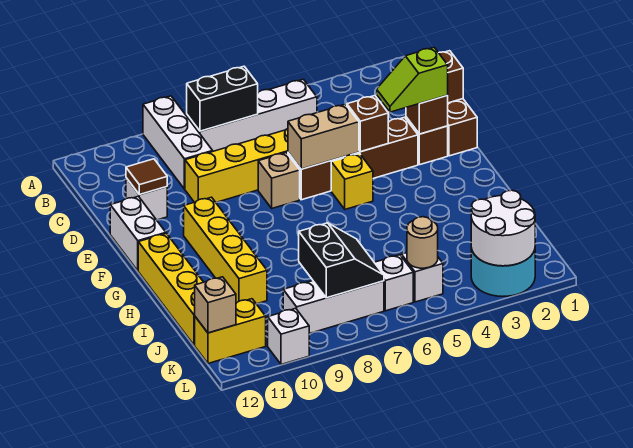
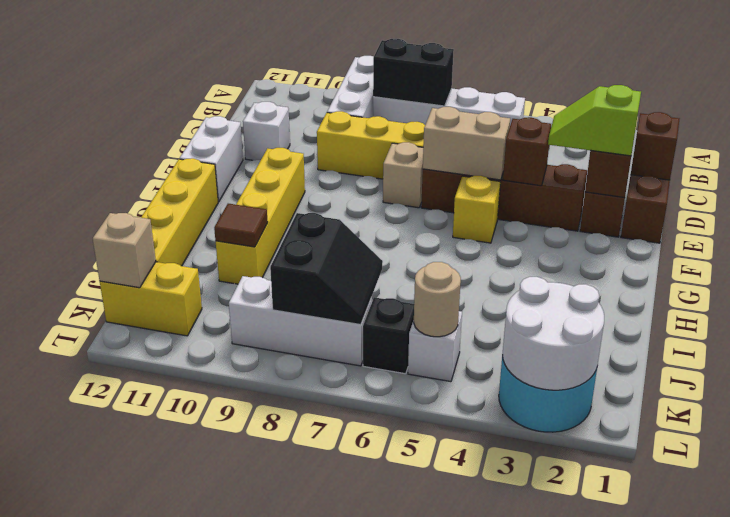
brown tile D11 level 2 -> brown tile I10 level 2
white brick K6 level 1 -> black brick K6 level 1
white brick L10 level 1 -> none

